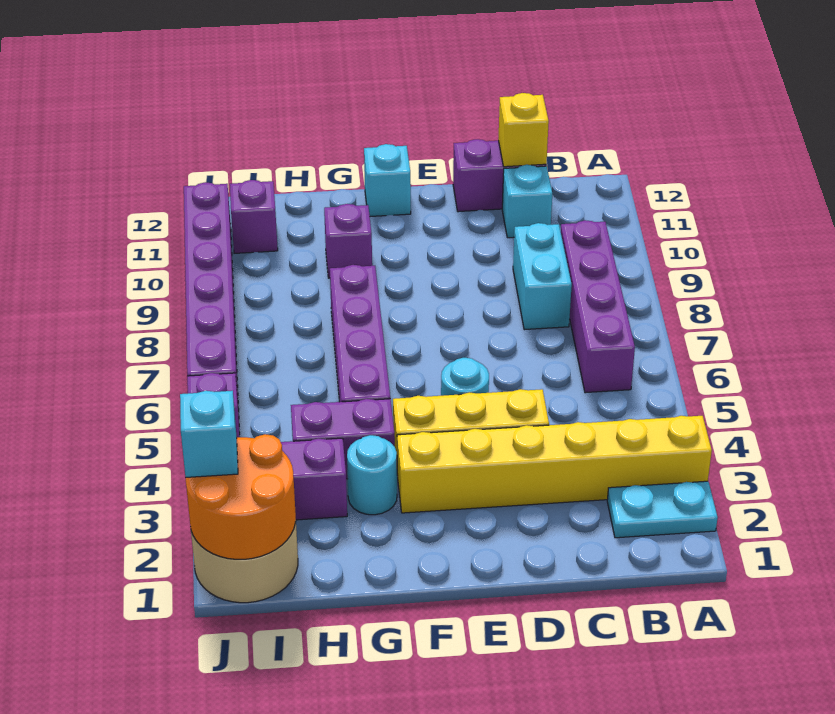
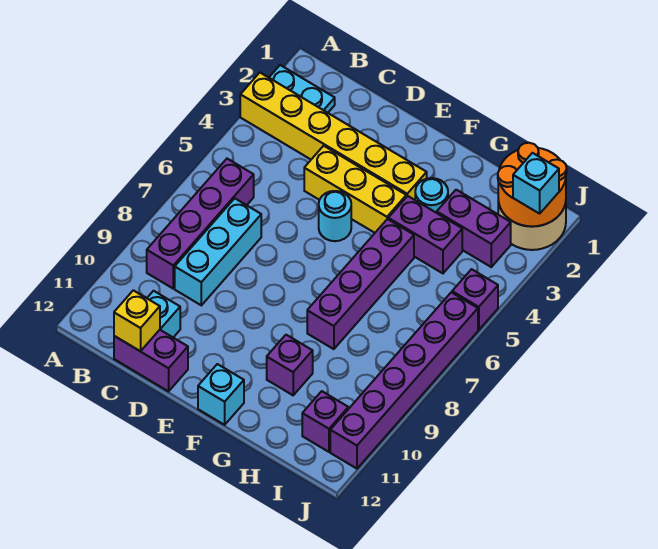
cyan brick C8:C9 level 1 -> cyan brick C7:C9 level 1

